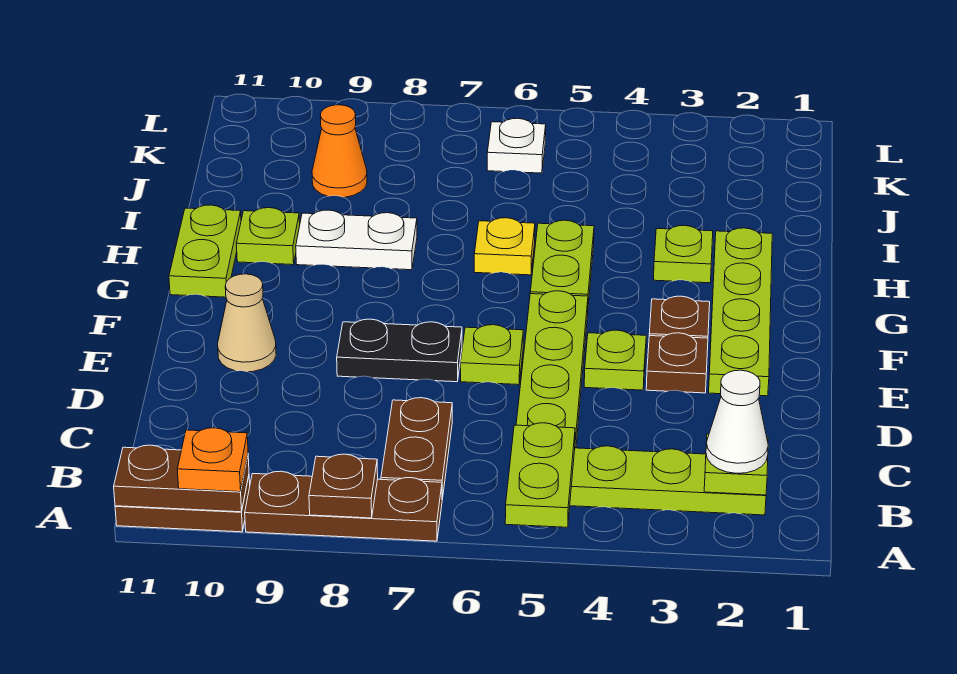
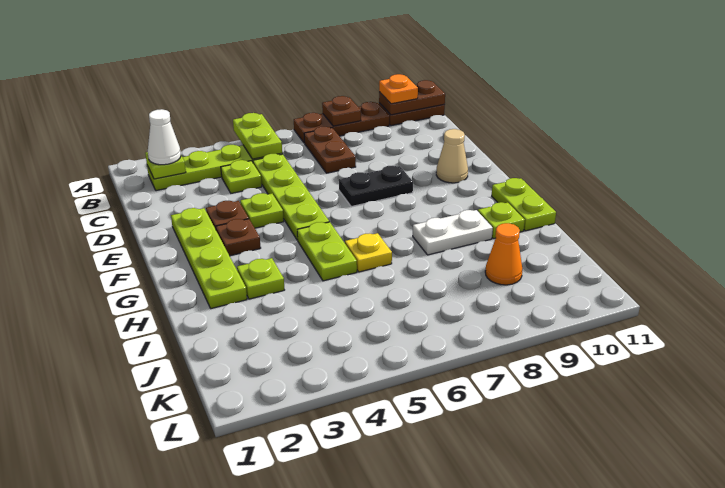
lime plate E6 level 1 -> lime plate C4 level 1
white plate K6 level 1 -> none

